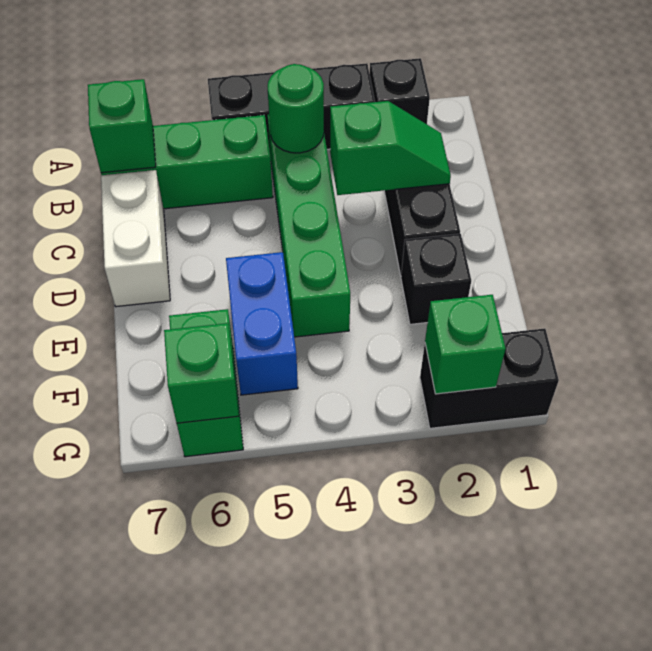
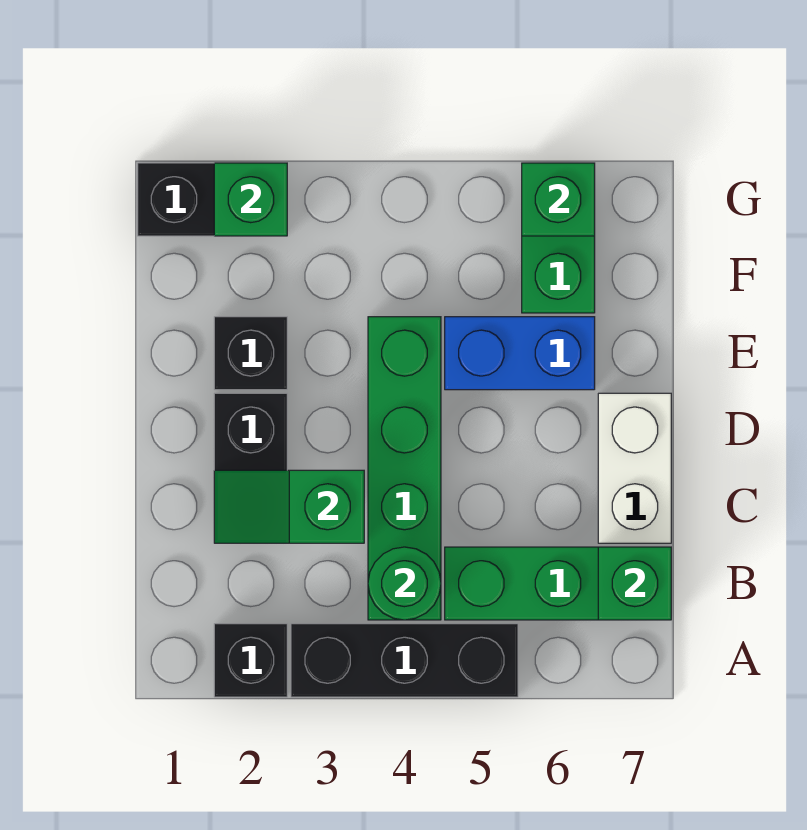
blue brick E5:F5 level 1 -> blue brick E5:E6 level 1

